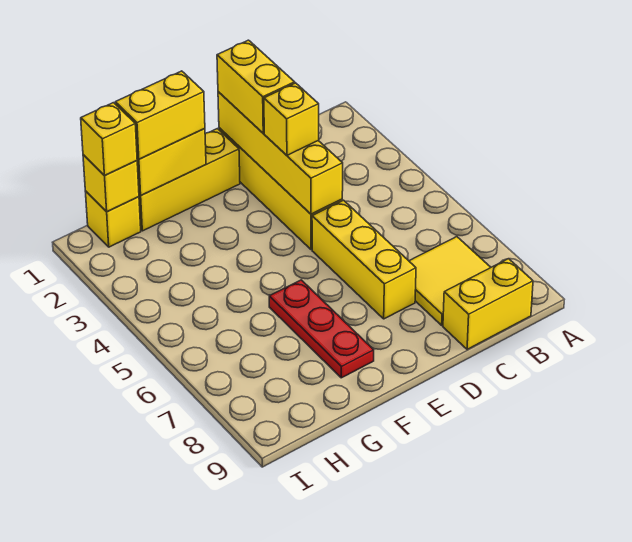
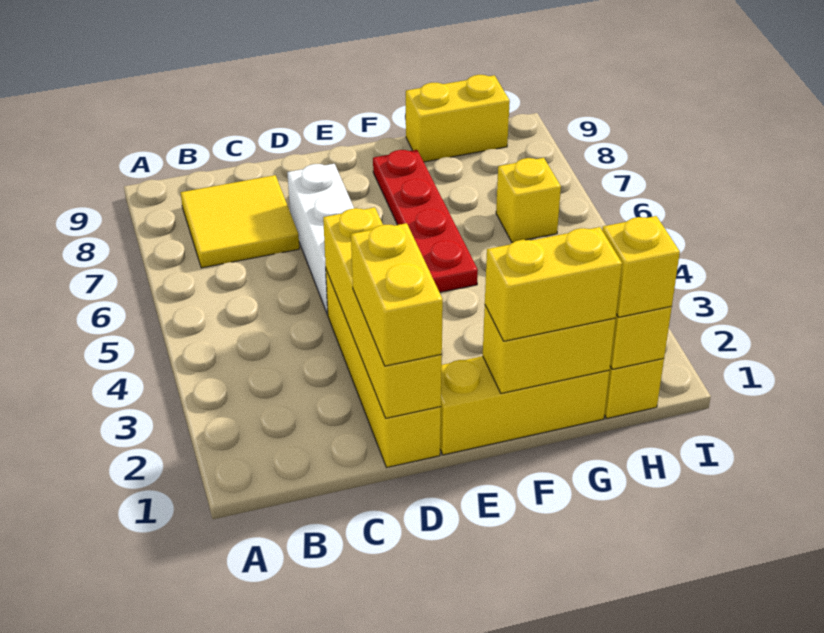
yellow brick B9:C9 level 1 -> yellow brick G9:H9 level 1
yellow brick D3 level 3 -> yellow brick H6 level 1
yellow brick D5:D7 level 1 -> white brick D5:D7 level 1
red plate F6:F8 level 1 -> red plate F5:F8 level 1

